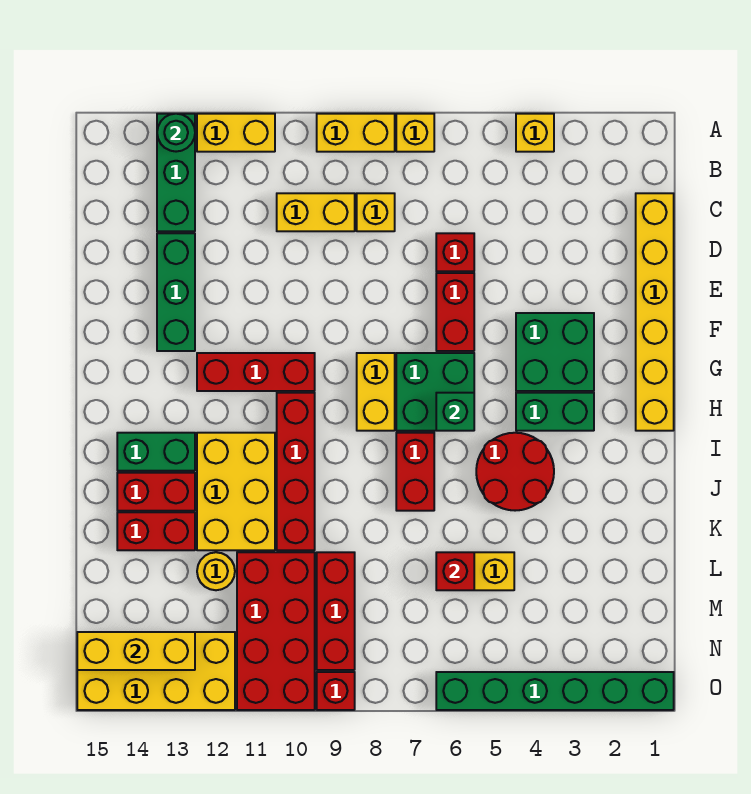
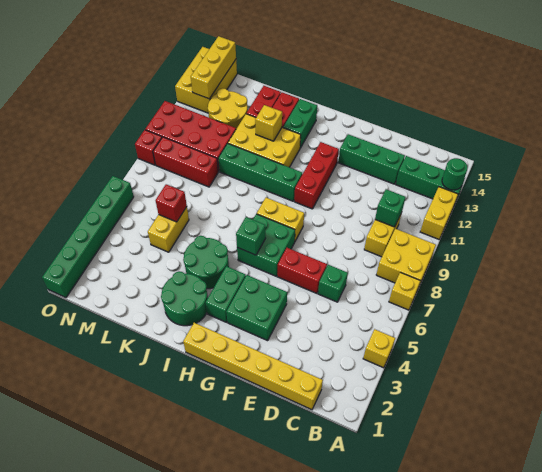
yellow brick A8:A9 level 1 -> yellow brick A8:B9 level 1
yellow brick C8 level 1 -> yellow brick J12 level 2
none -> green brick C10 level 2
red brick D6 level 1 -> green brick D6 level 1
red brick H10:K10 level 1 -> green brick H10:K10 level 1
none -> green round brick I2:J3 level 1
red round brick I4:J5 level 1 -> green round brick I4:J5 level 1
red brick I7:J7 level 1 -> none
yellow round brick L12 level 1 -> yellow round brick L12:M13 level 1
yellow brick N12:O15 level 1 -> yellow brick N13:O15 level 1

